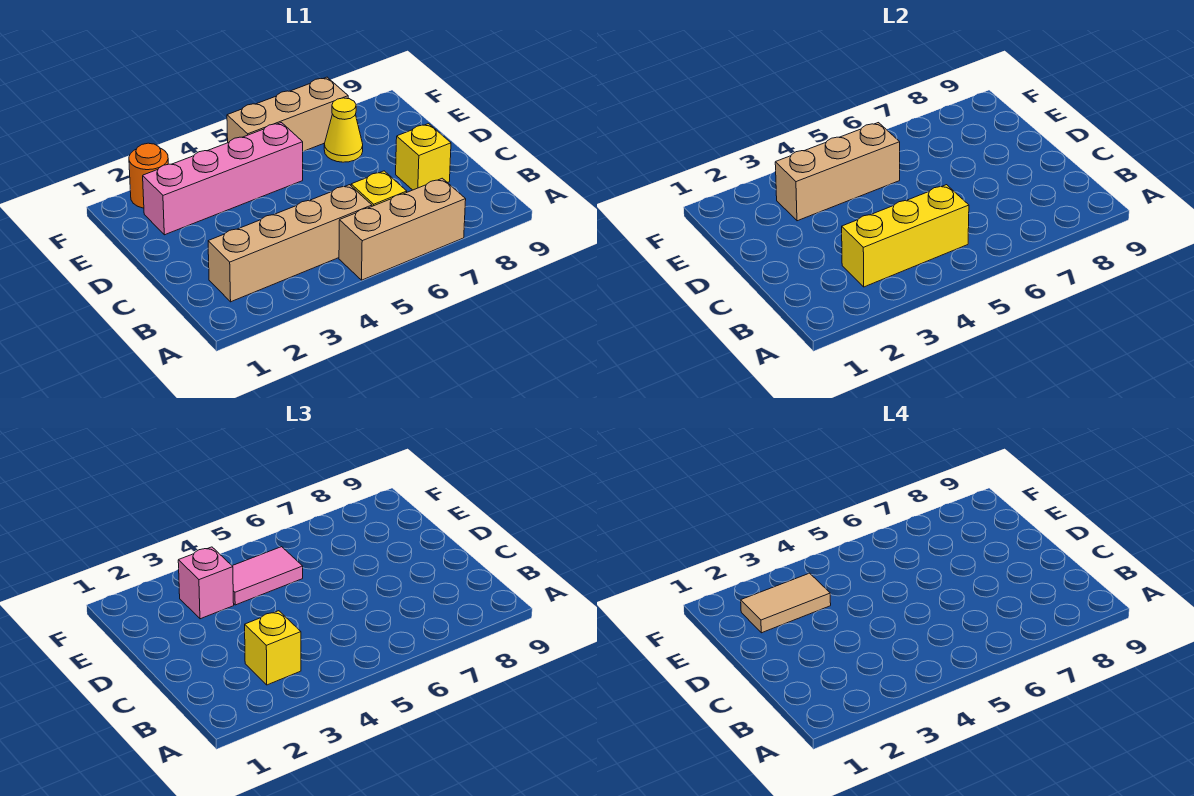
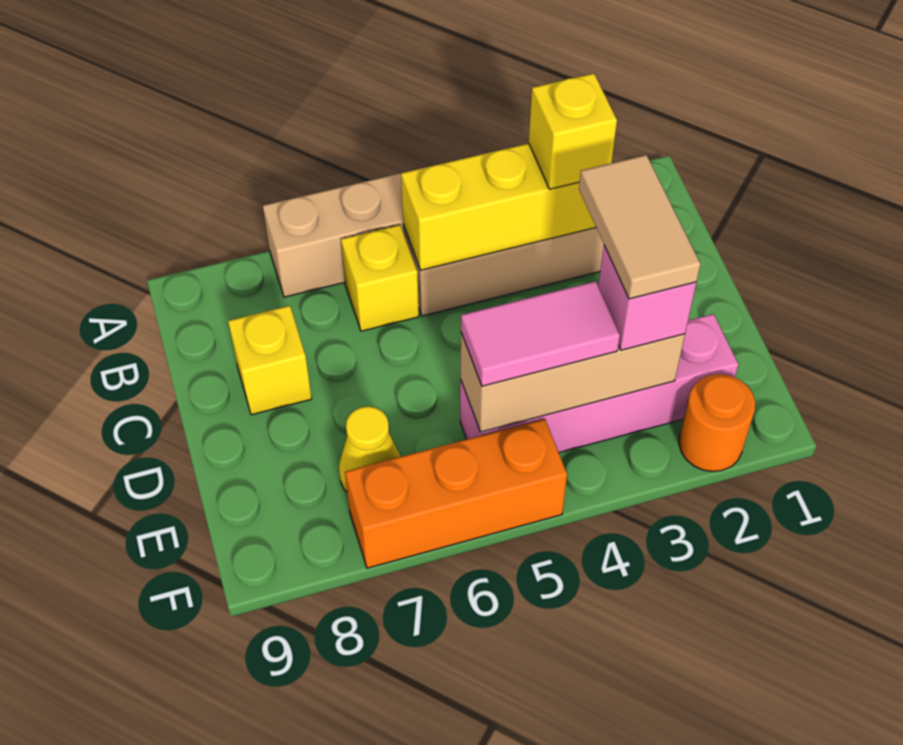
tan tile E2:E3 level 4 -> tan tile D3:E3 level 4
tan brick F5:F7 level 1 -> orange brick F5:F7 level 1

